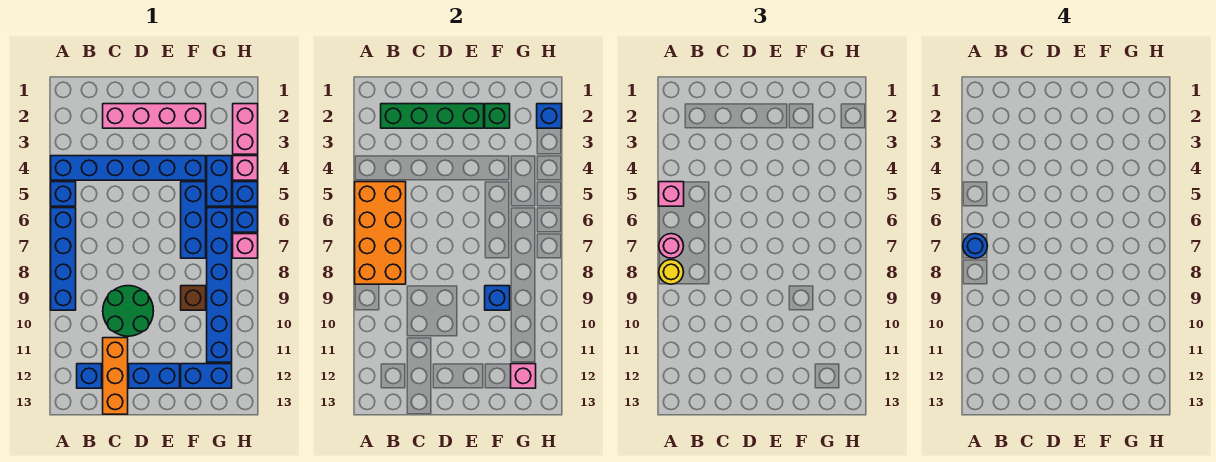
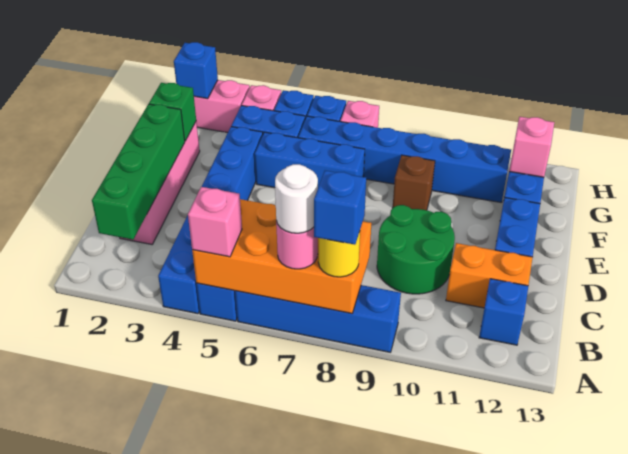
blue round brick A7 level 4 -> white round brick A7 level 4
orange brick C11:C13 level 1 -> orange brick C11:C12 level 1
blue brick F9 level 2 -> blue brick A8 level 4

